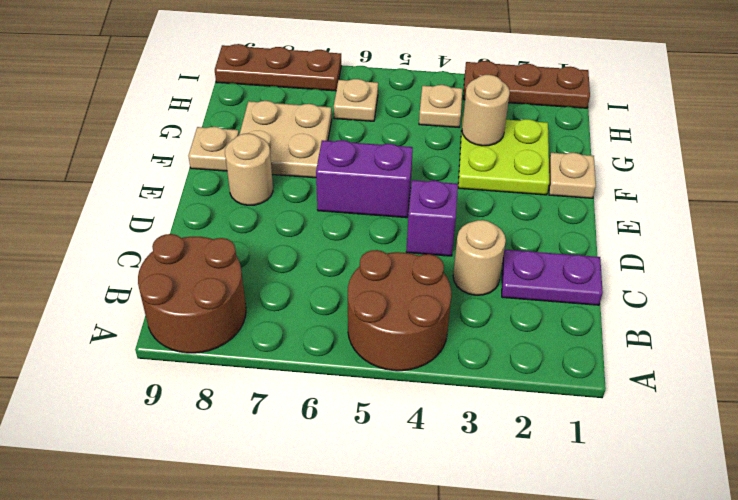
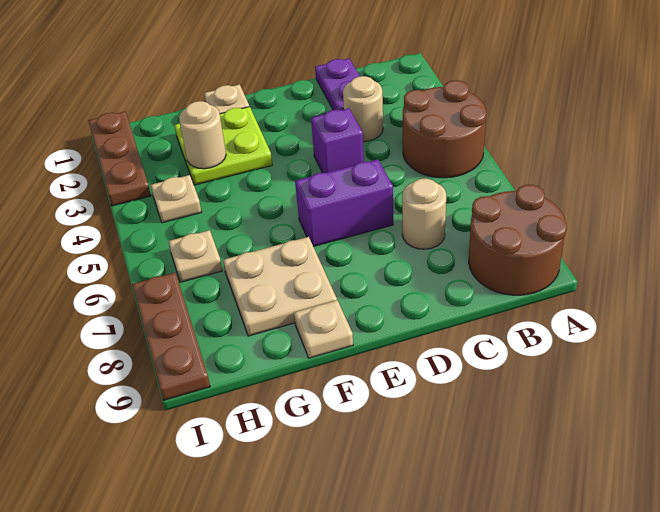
purple brick E5:E6 level 1 -> purple brick D6:E6 level 1
tan round brick E8 level 1 -> tan round brick C7 level 1

